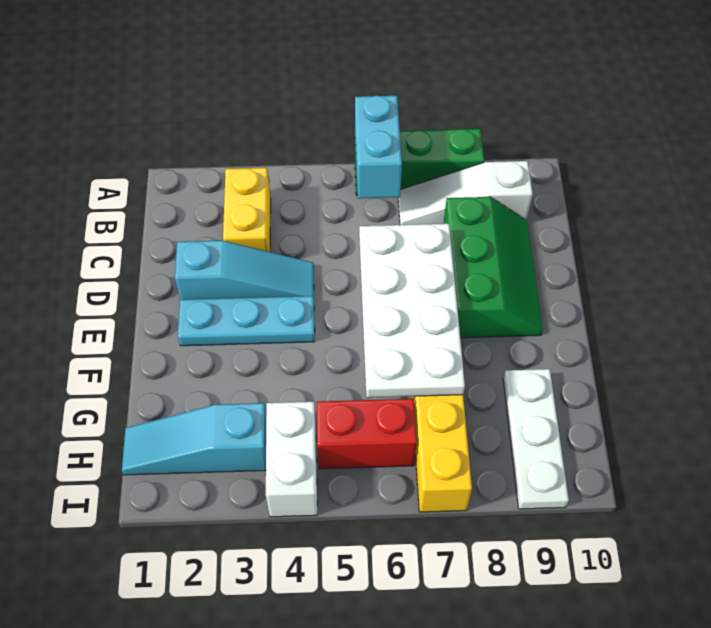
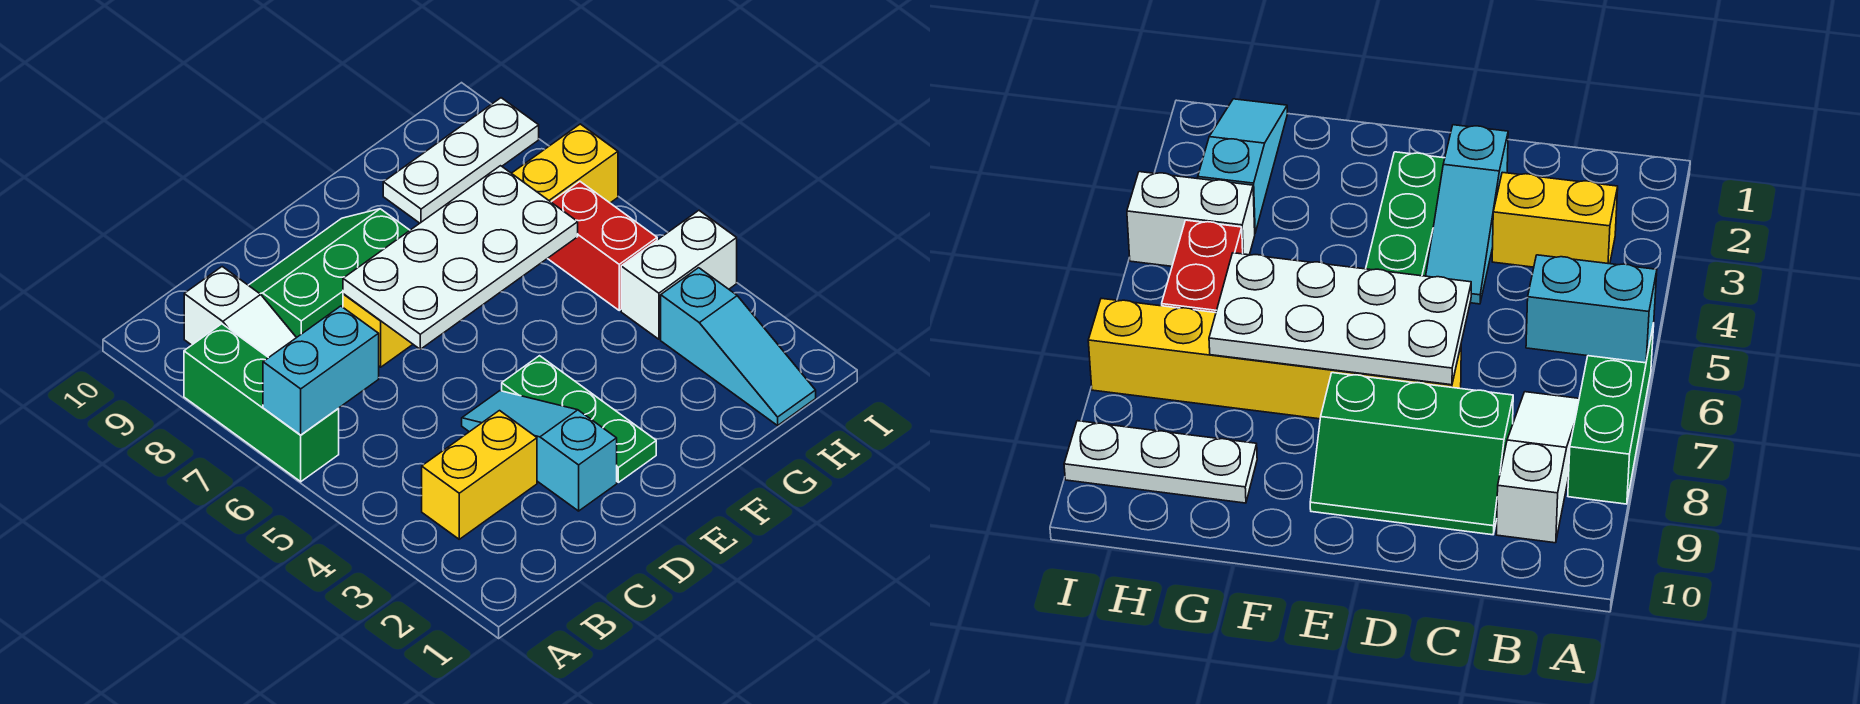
cyan plate E2:E4 level 1 -> green plate E2:E4 level 1

